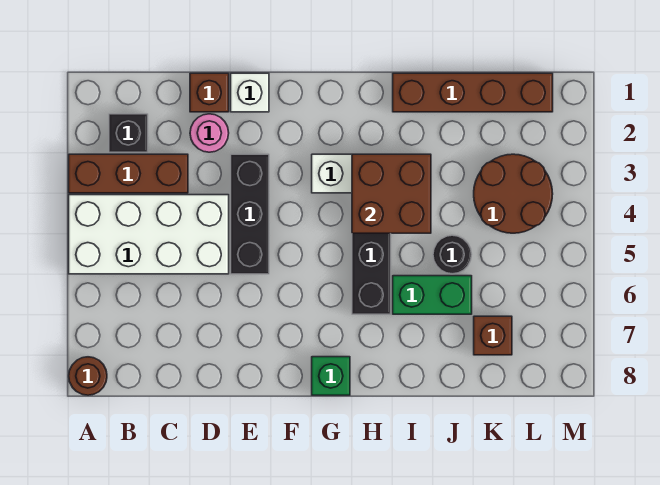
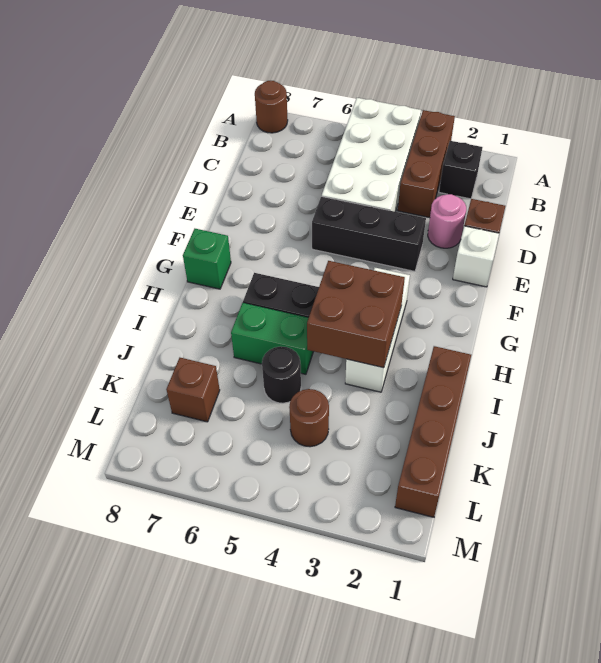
green brick I6:J6 level 1 -> green brick I5:I6 level 1
brown round brick K3:L4 level 1 -> brown round brick K4 level 1

